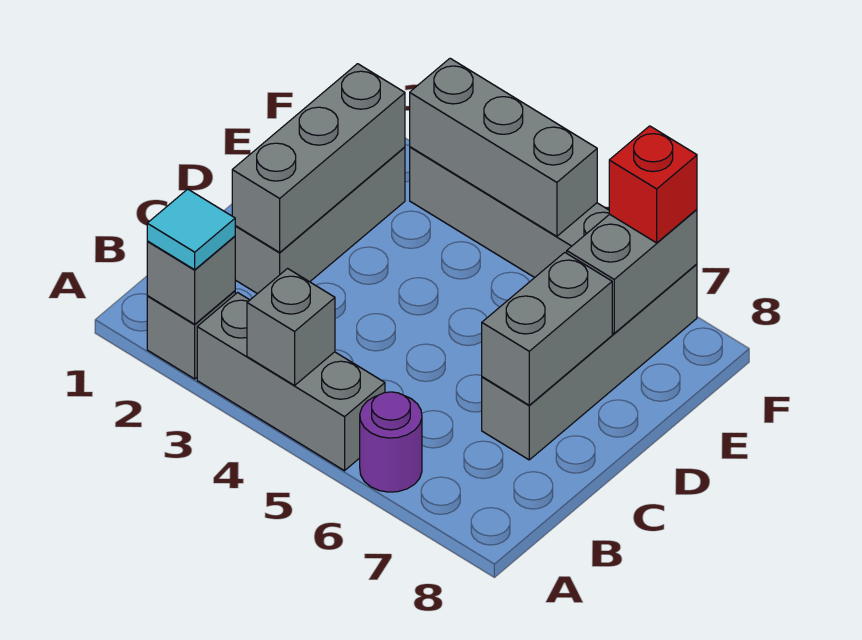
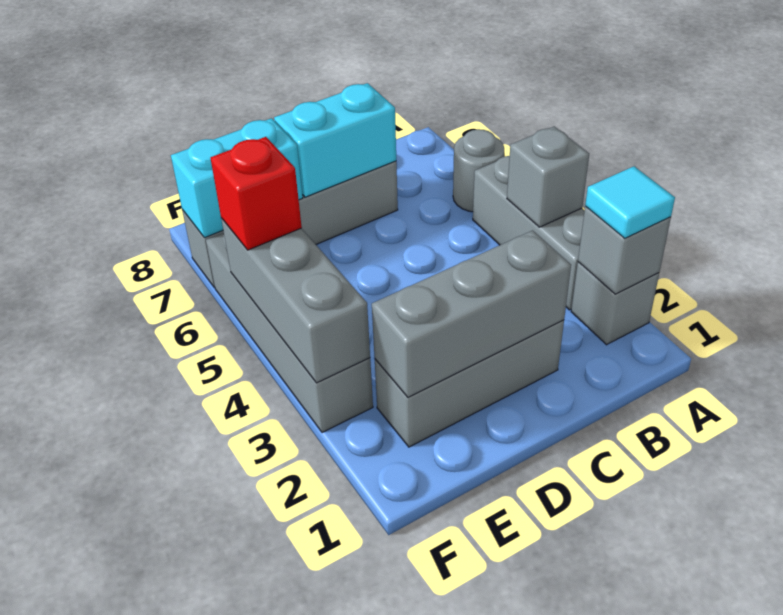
purple round brick A6 level 1 -> grey round brick A6 level 1
grey brick C7:D7 level 2 -> cyan brick C7:D7 level 2
grey brick E7:F7 level 2 -> cyan brick E7:F7 level 2
red brick F7 level 3 -> red brick F5 level 3

